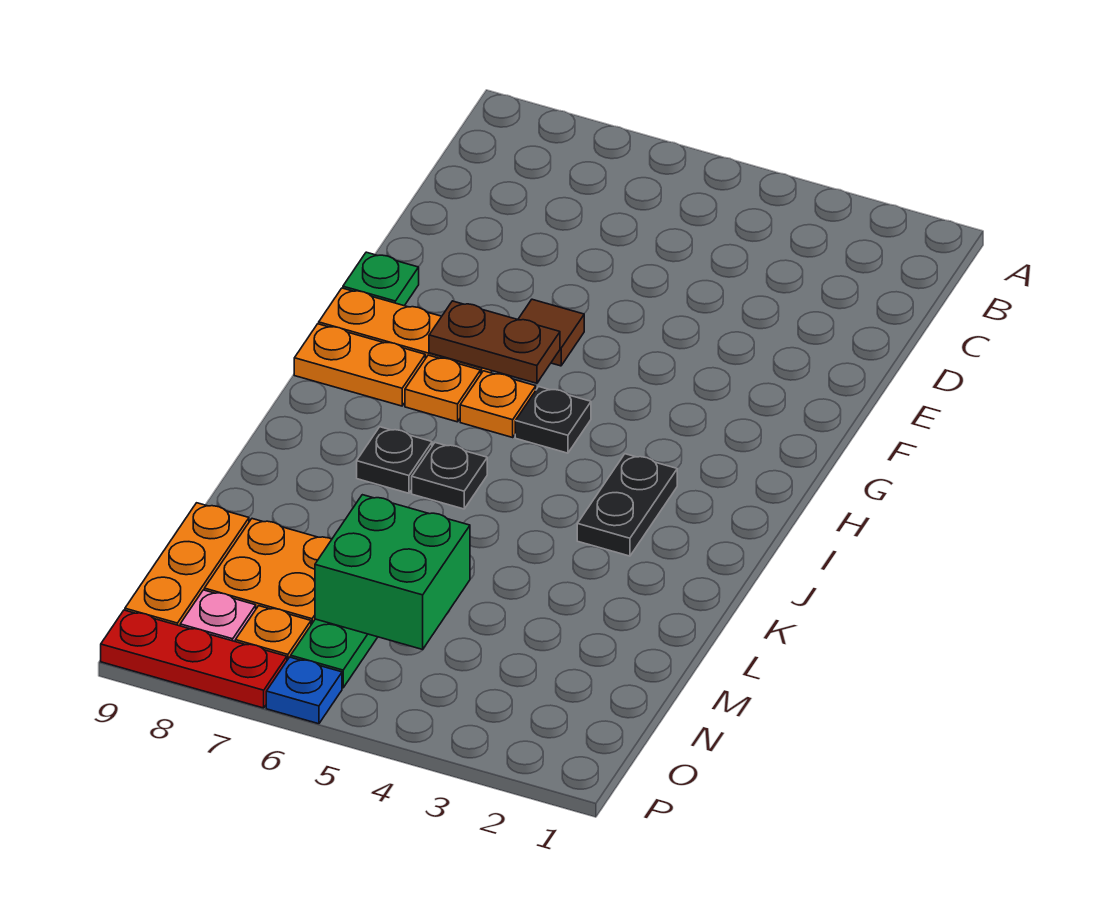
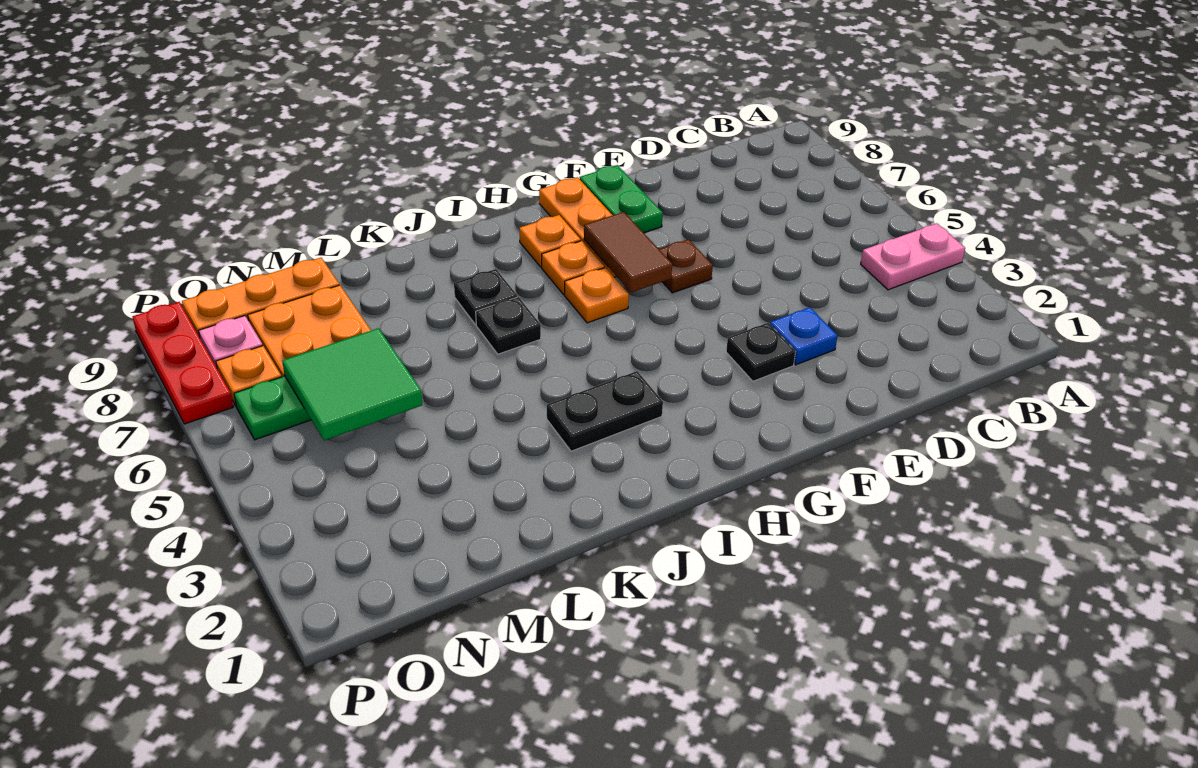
none -> pink plate A4:B4 level 1
brown tile F6 level 1 -> brown plate F6 level 1
green plate F9 level 1 -> green plate F8:F9 level 1
brown plate G6:G7 level 2 -> brown tile G6:G7 level 2
black plate H5 level 1 -> black plate F3 level 1
orange plate H8:H9 level 1 -> orange plate H8 level 1
green brick M5:N6 level 2 -> green tile M5:N6 level 2
blue plate P6 level 1 -> blue plate E3 level 1

